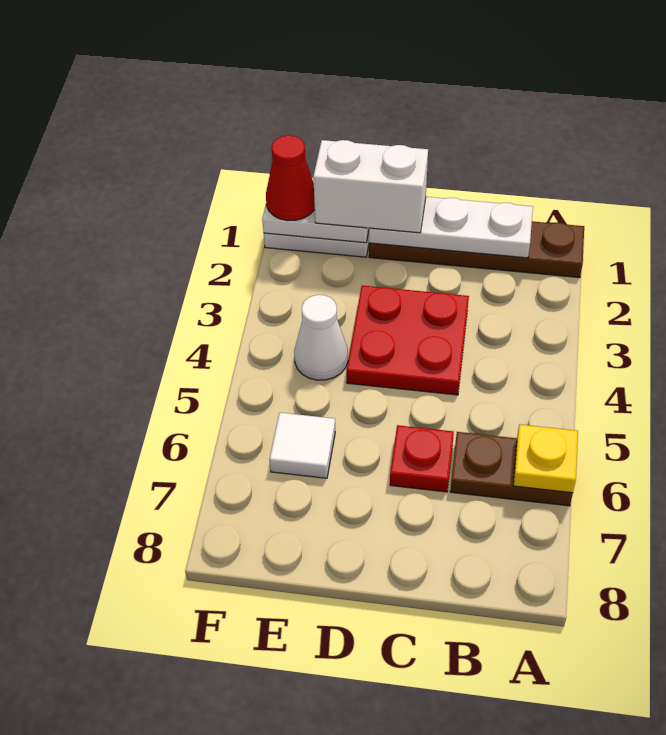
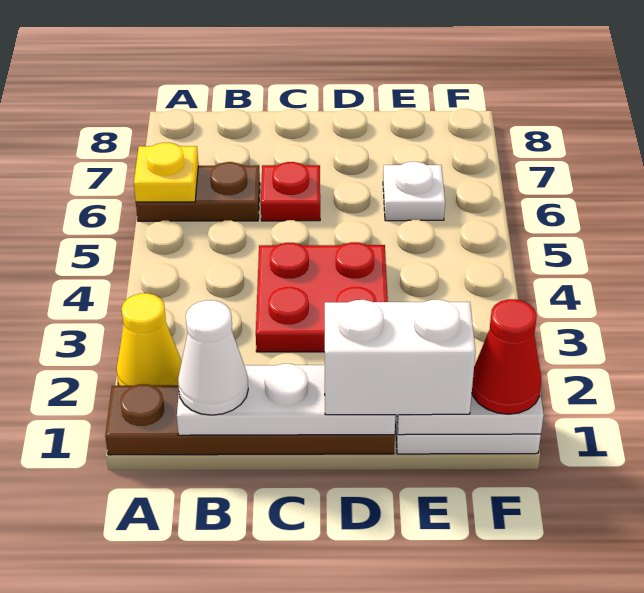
none -> yellow cone A2 level 1
white cone E4 level 1 -> white cone B1 level 3
white tile E6 level 1 -> white plate E6 level 1

